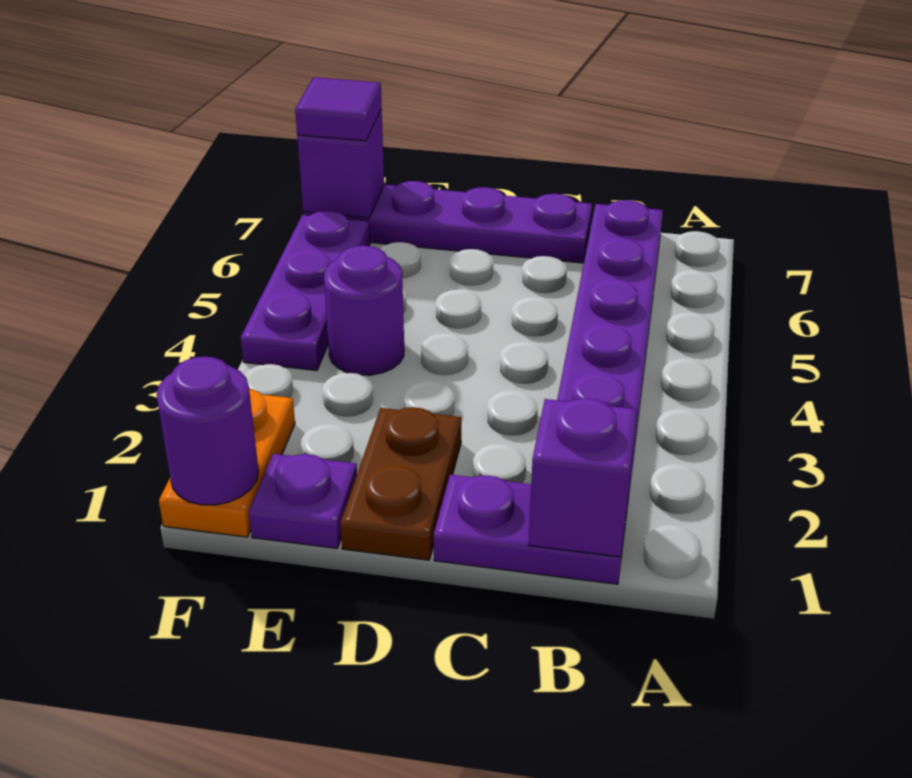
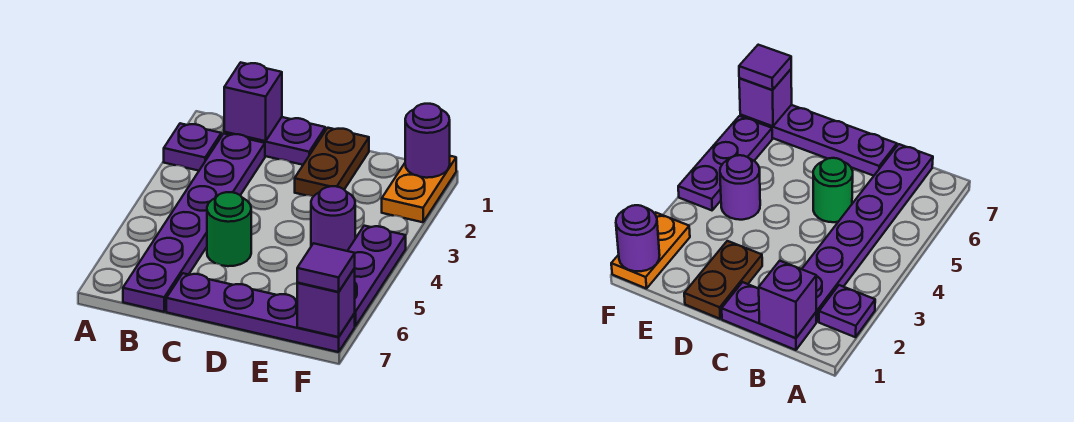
none -> green round brick C5 level 1
purple plate E1 level 1 -> purple plate A2 level 1

